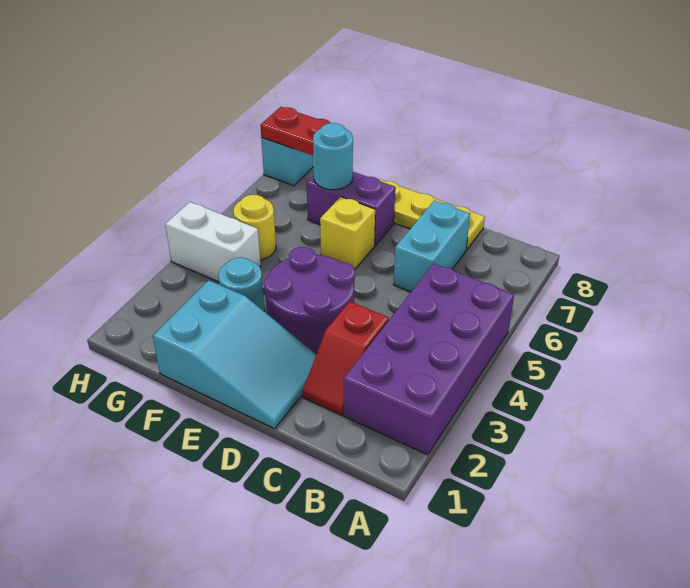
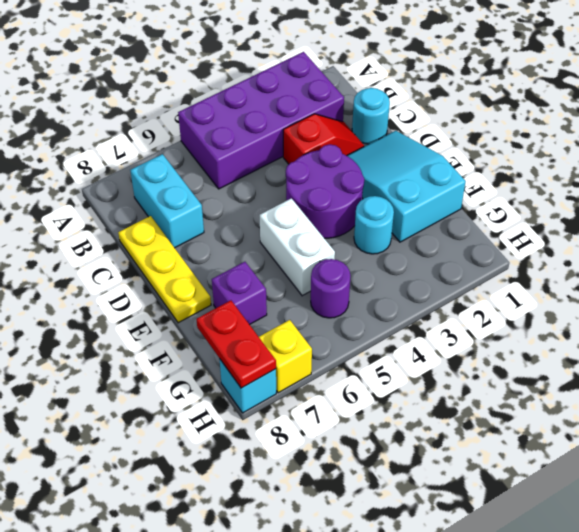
cyan brick C6:C7 level 1 -> cyan brick B7:C7 level 1
yellow brick E6 level 1 -> yellow brick H7 level 1
purple brick E7:F7 level 1 -> purple brick F7 level 1
cyan round brick F7 level 2 -> cyan round brick C1 level 1
white brick G4:H4 level 1 -> white brick E5:F5 level 1
yellow round brick G5 level 1 -> purple round brick G5 level 1

